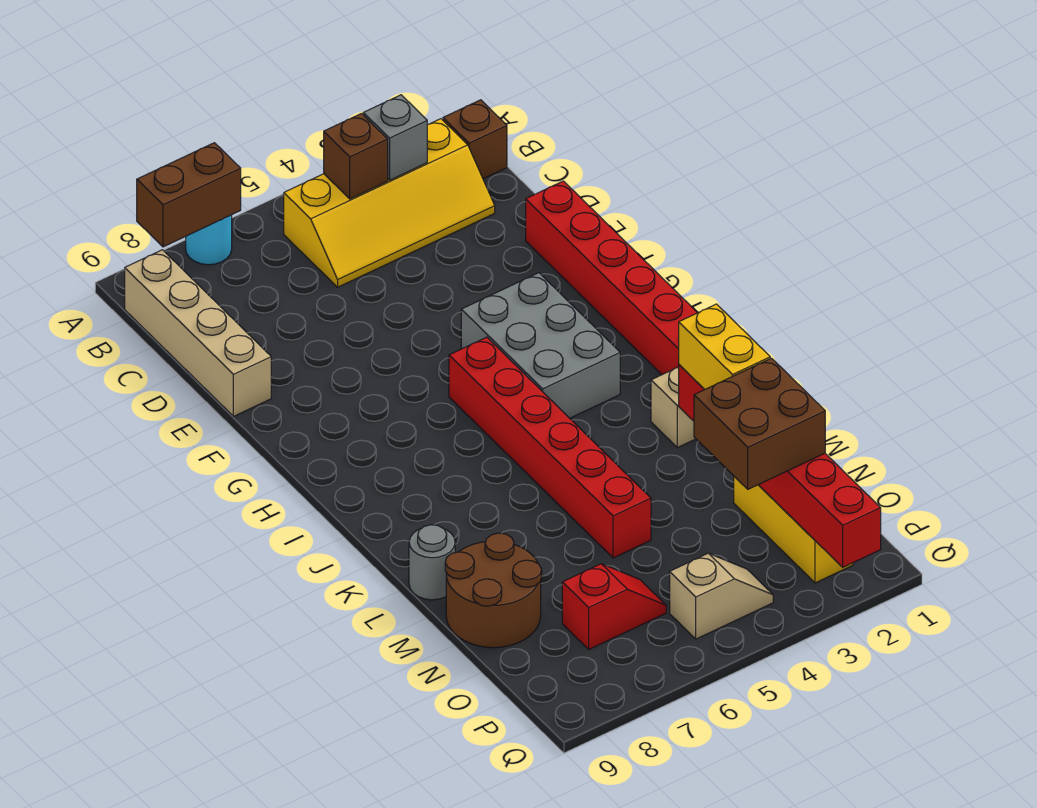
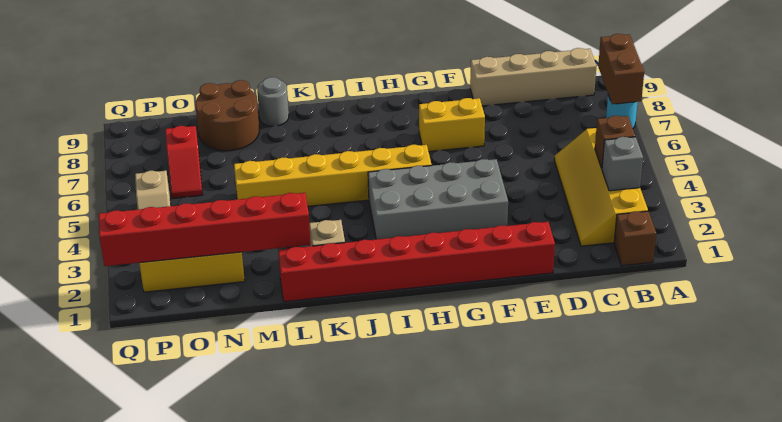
grey brick G3:I4 level 1 -> grey brick F3:I4 level 1
red brick H5:M5 level 1 -> yellow brick H5:M5 level 1
yellow brick L2:M2 level 3 -> yellow brick F7:G7 level 1
brown brick N2:O3 level 3 -> none

